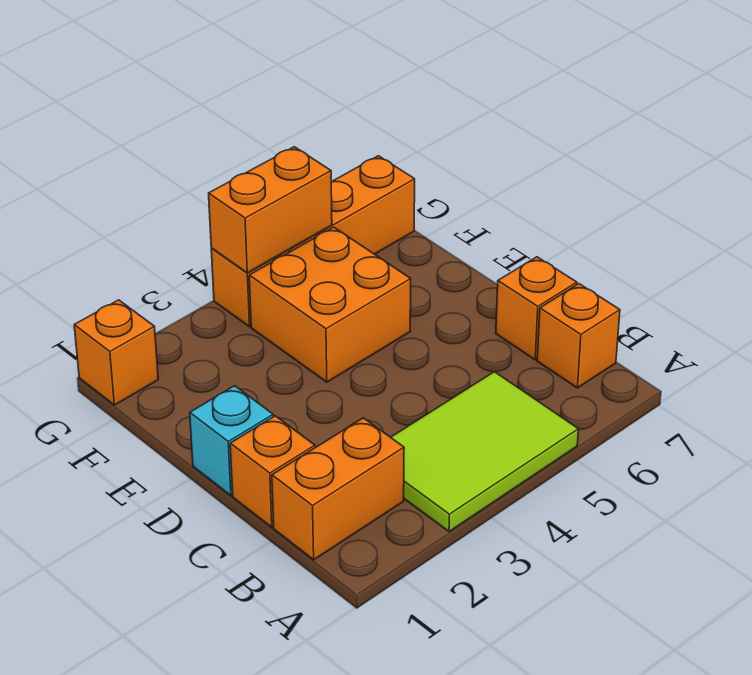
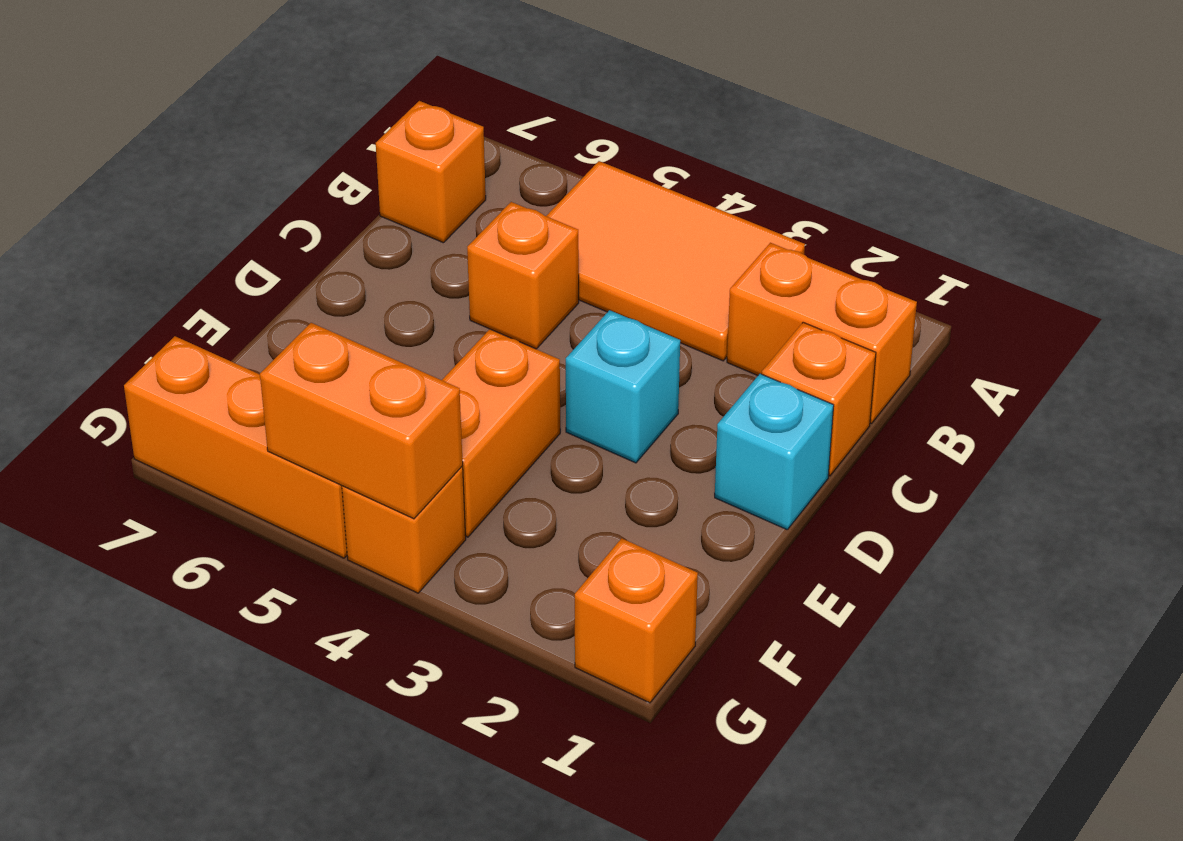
lime tile A3:B5 level 1 -> orange tile A3:B5 level 1
orange brick C7 level 1 -> orange brick C5 level 1
none -> cyan brick D3 level 1
orange brick E4:F5 level 1 -> orange brick E4:F4 level 1

